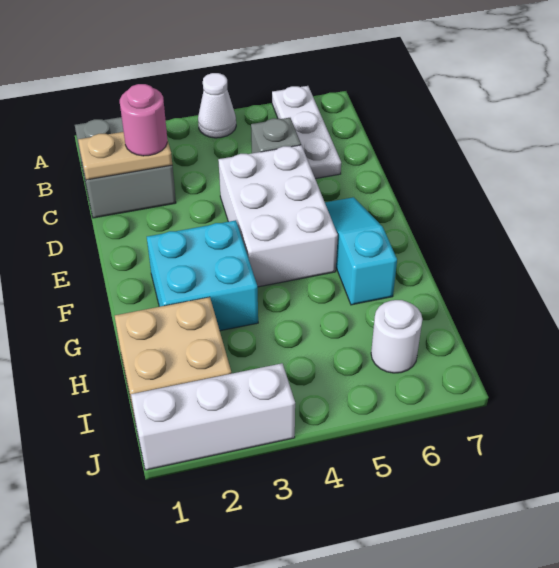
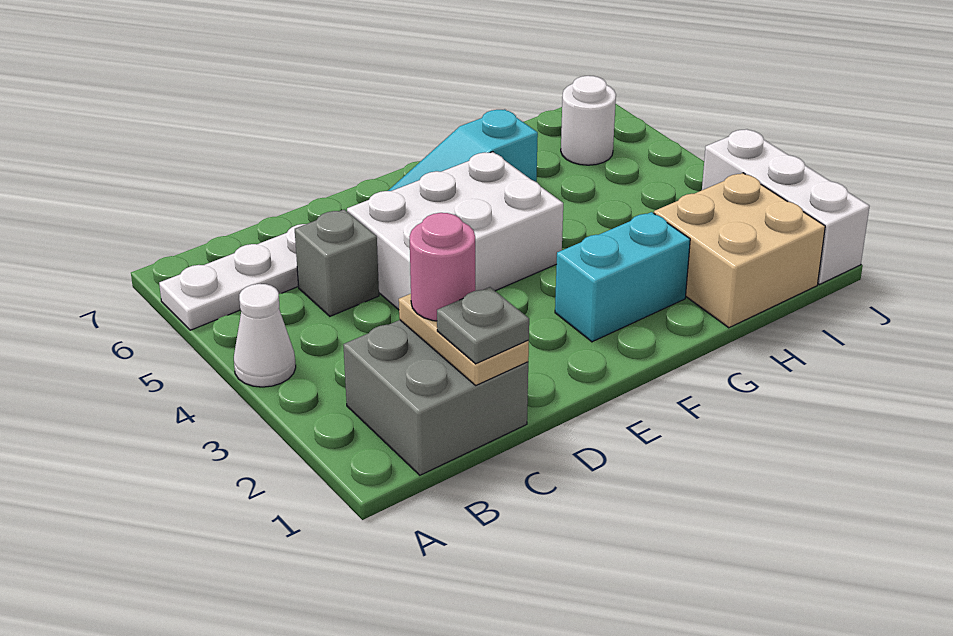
none -> grey plate C1 level 3
cyan brick F2:G3 level 1 -> cyan brick F2:G2 level 1

